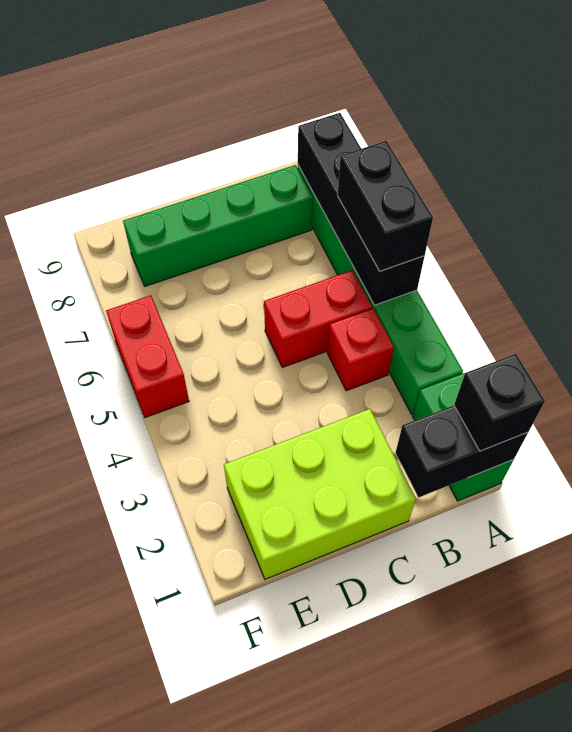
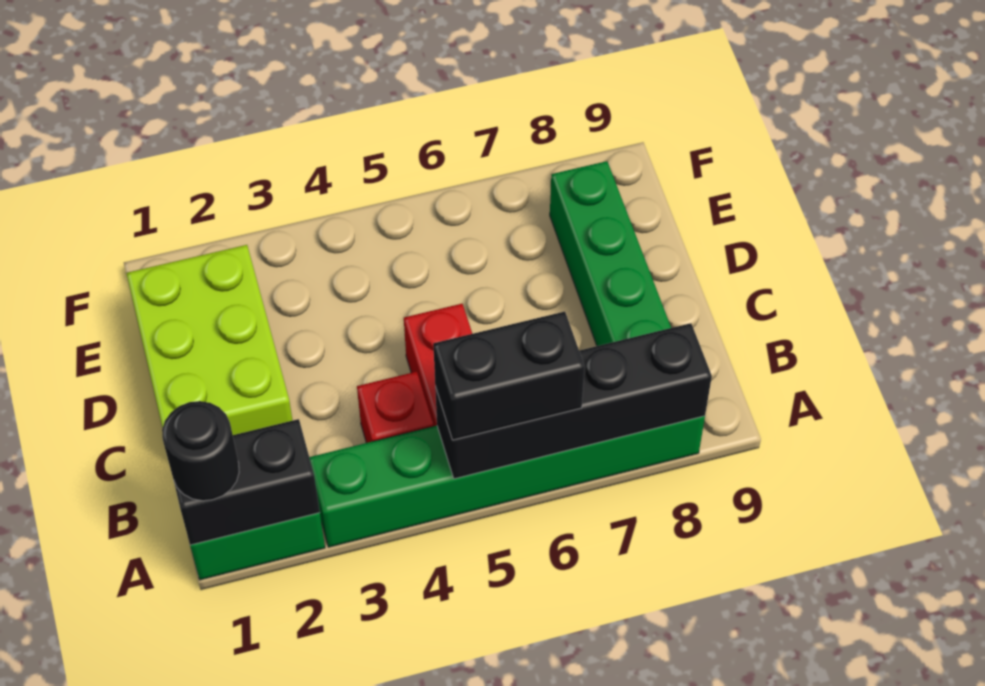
black brick A1:B1 level 2 -> black brick A1:A2 level 2
black brick A1 level 3 -> black round brick A1 level 3
red brick F5:F6 level 1 -> none

